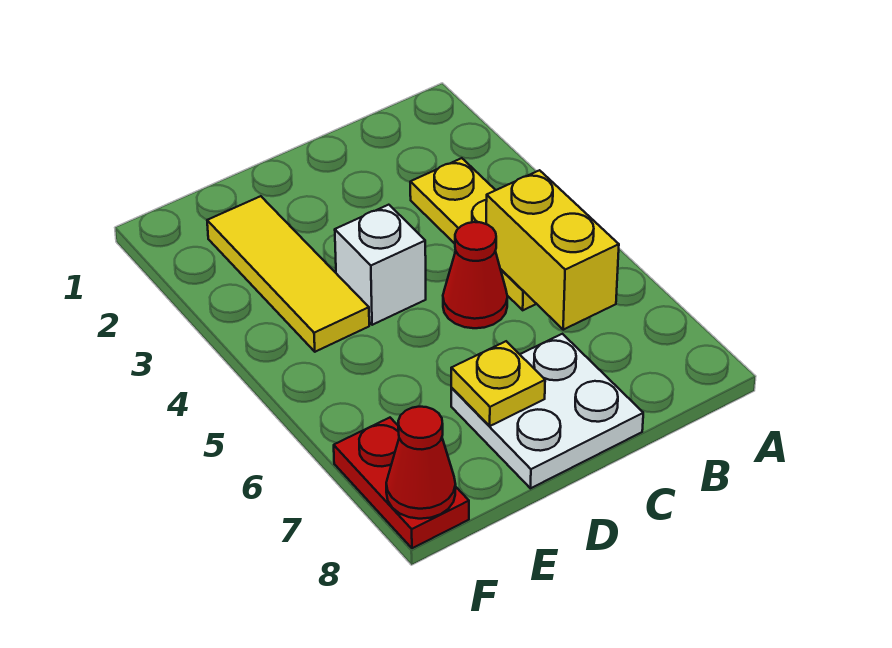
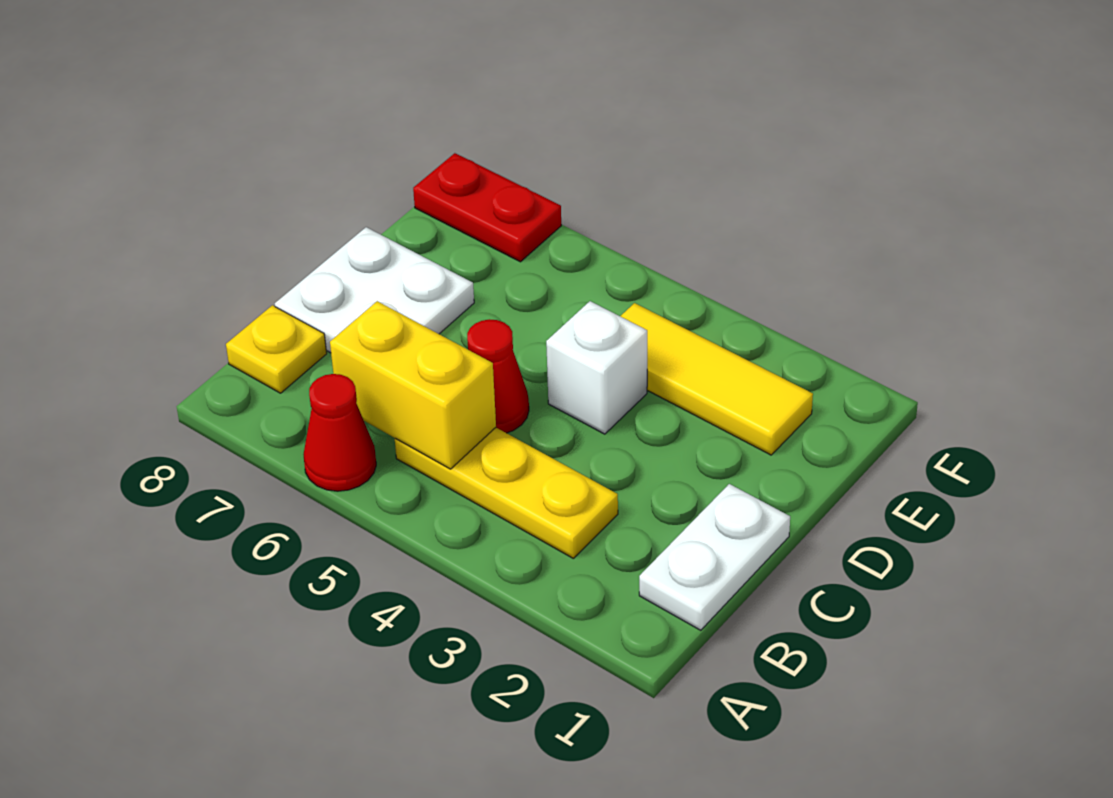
none -> white plate B1:C1 level 1
yellow plate D7 level 2 -> yellow plate B8 level 1
red cone F8 level 2 -> red cone A6 level 1

